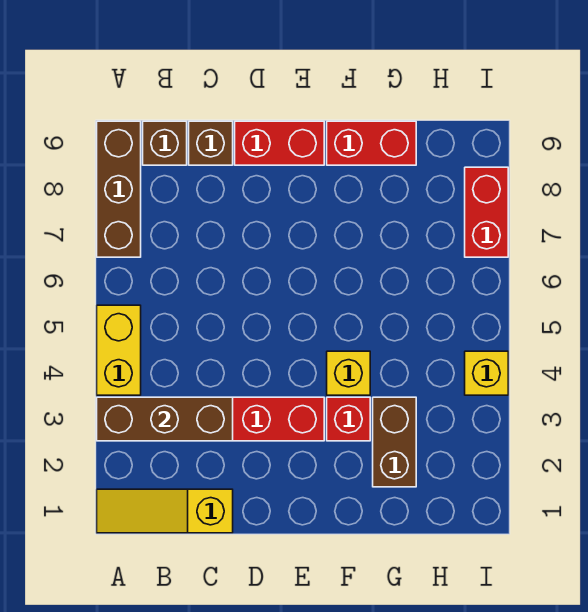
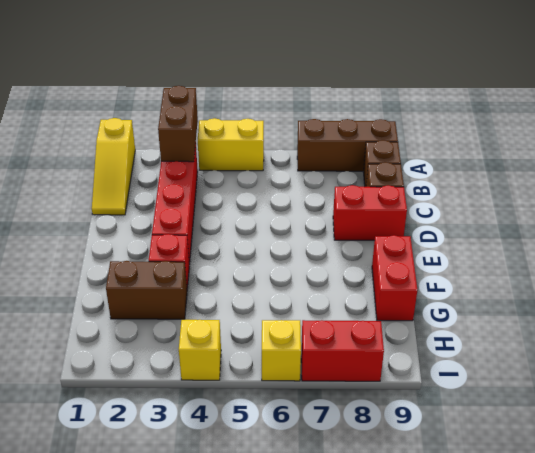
yellow slope A1:C1 level 1 top C -> yellow slope A1:C1 level 1 top A
brown brick A3:C3 level 2 -> brown brick A3:B3 level 2
red brick D9:E9 level 1 -> red brick D8:D9 level 1
yellow brick F4 level 1 -> yellow brick I6 level 1

